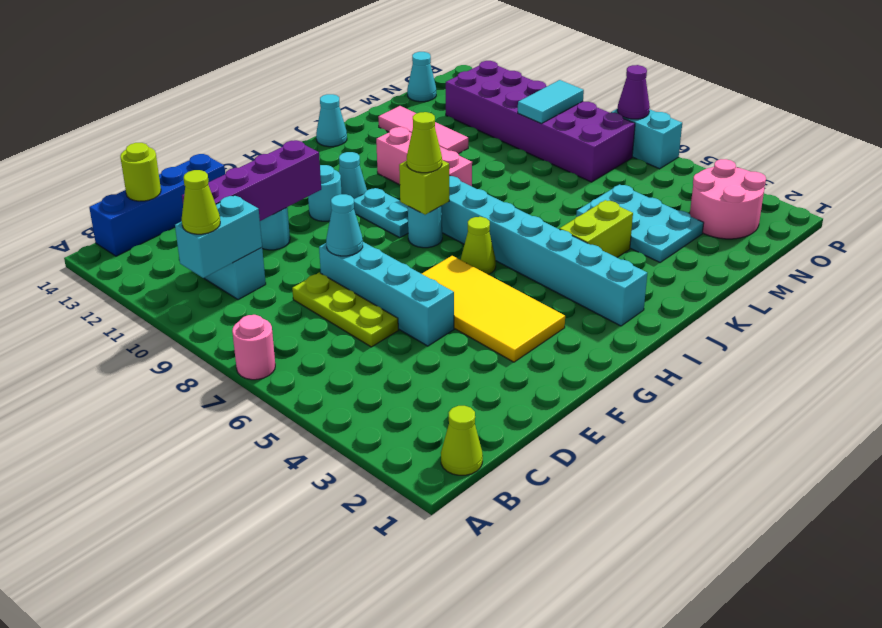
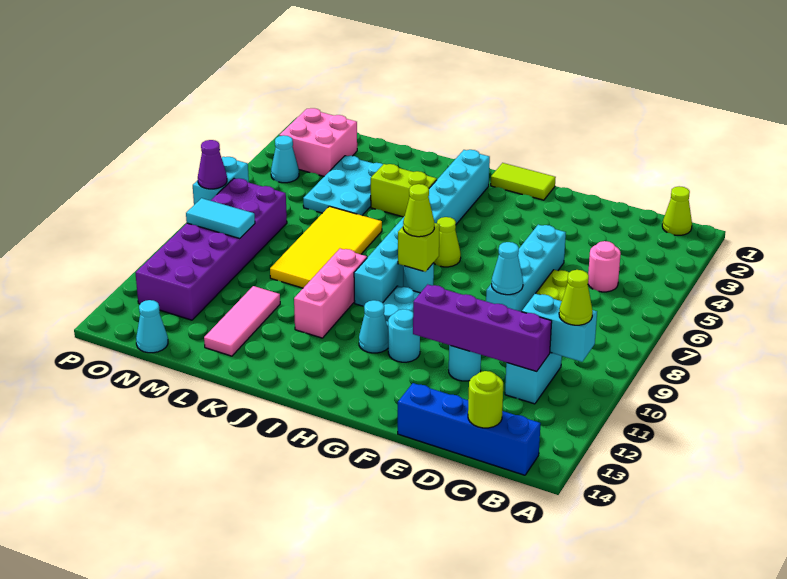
pink round brick A7 level 1 -> pink round brick C5 level 1
yellow tile F3:G6 level 1 -> yellow tile K6:L9 level 1
none -> lime tile G1:H1 level 1
cyan cone J14 level 1 -> cyan cone O4 level 1
pink round brick N2:O3 level 1 -> pink brick N2:O3 level 1

